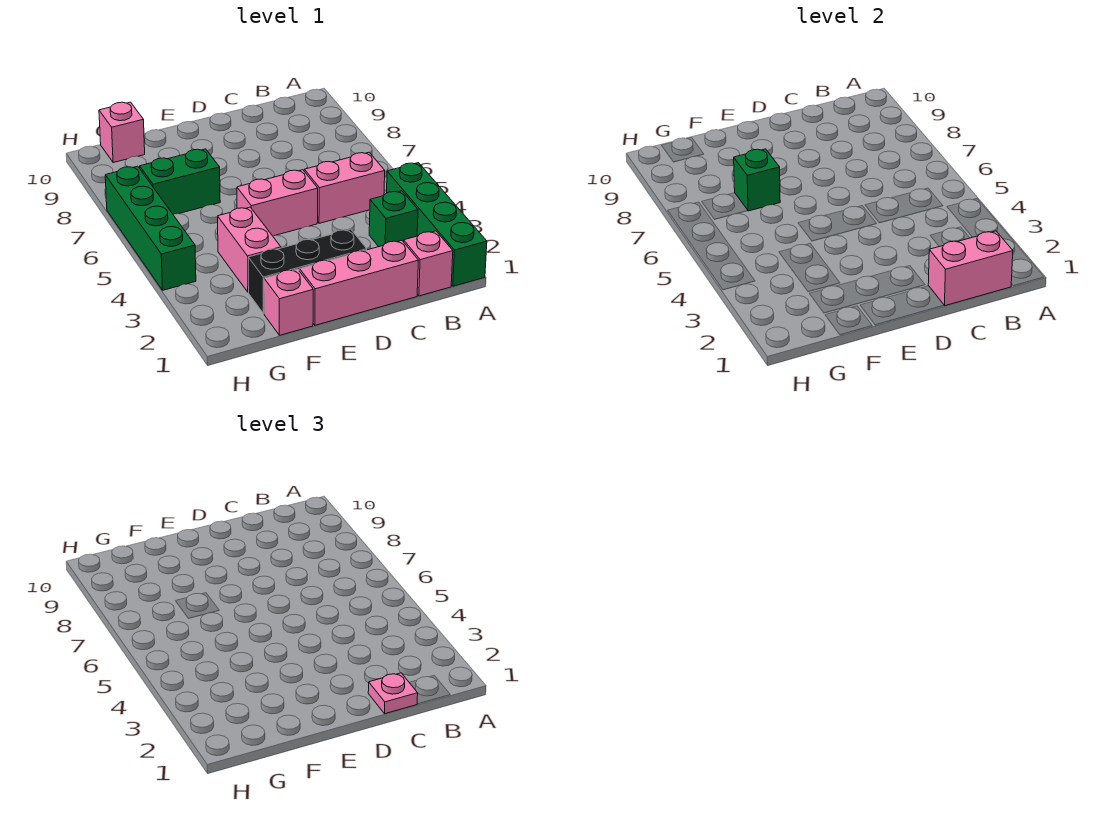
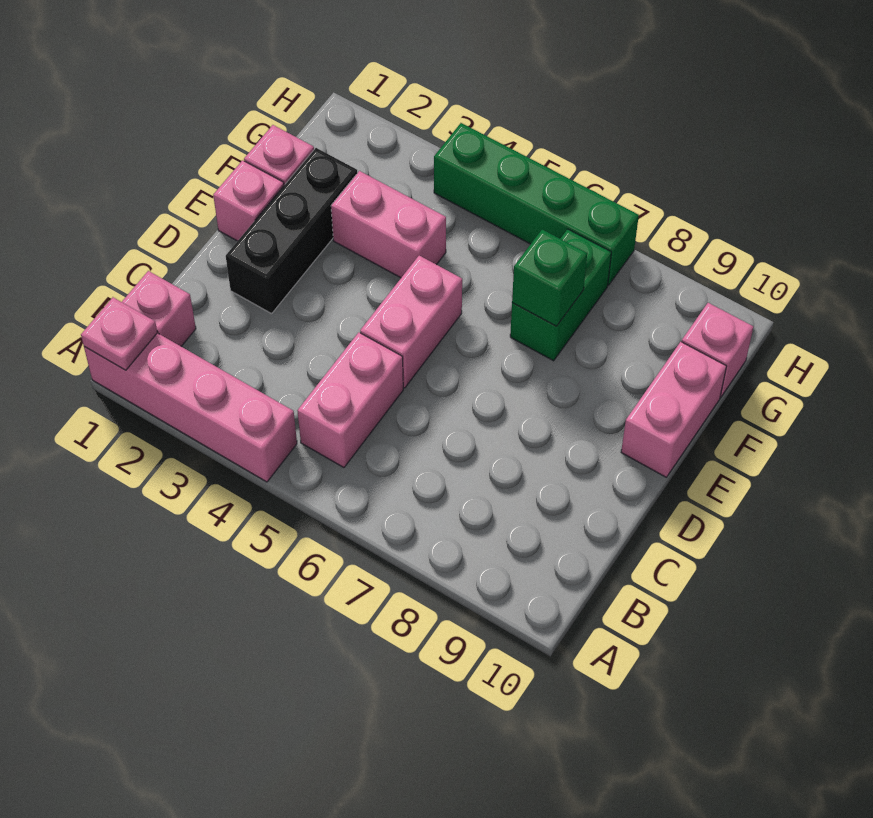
green brick A1:A4 level 1 -> pink brick A1:A4 level 1
pink brick B1:C1 level 2 -> pink brick E10:F10 level 1
green brick B3 level 1 -> none
pink brick C1:E1 level 1 -> pink brick E1 level 1
pink plate C1 level 3 -> pink plate A1 level 2

